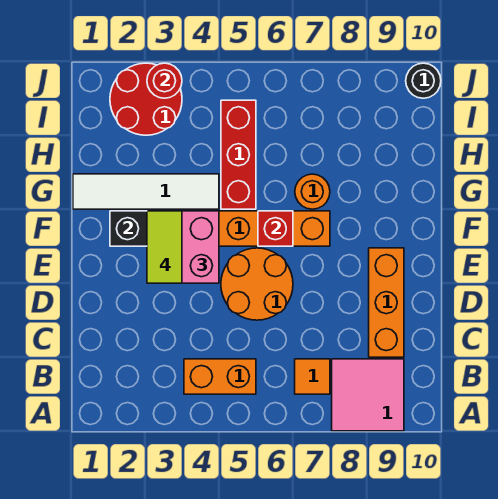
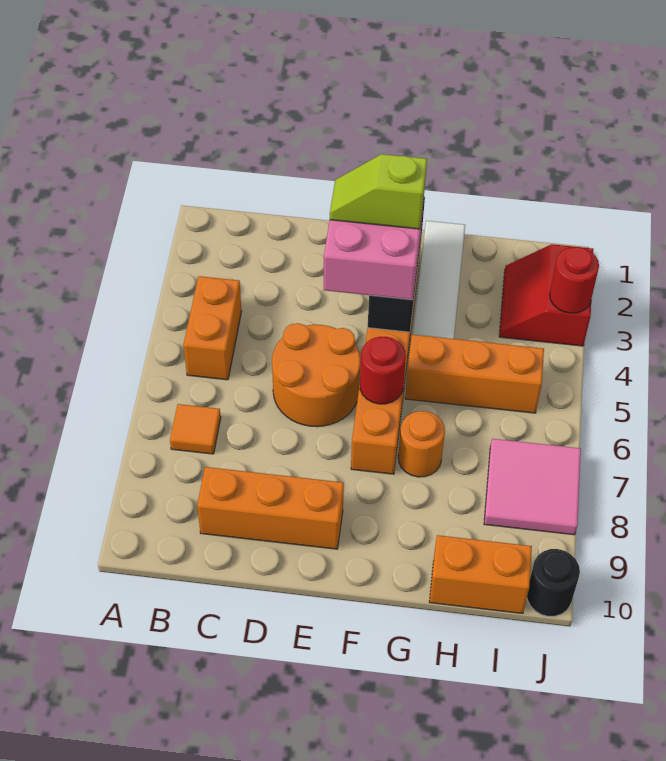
pink tile A8:B9 level 1 -> pink tile I7:J8 level 1
lime tile E3:F3 level 4 -> lime slope E3:F3 level 4 top F
red brick F6 level 2 -> red round brick F6 level 2
red brick G5:I5 level 1 -> orange brick G5:I5 level 1
none -> orange brick H10:I10 level 1
red round brick I2:J3 level 1 -> red slope I2:J3 level 1 top J

